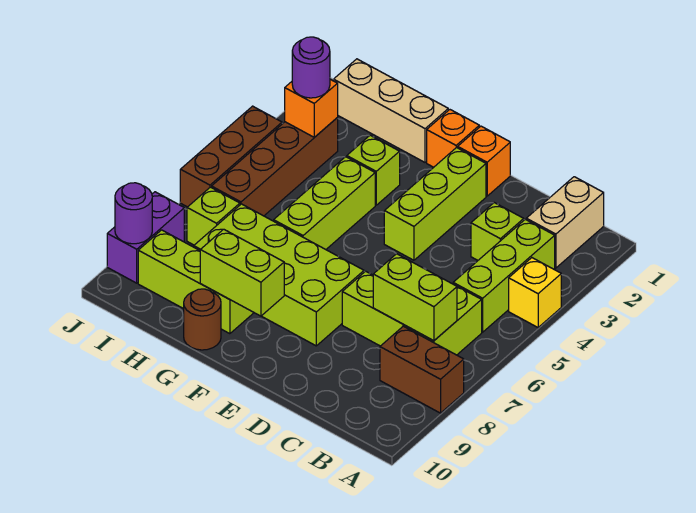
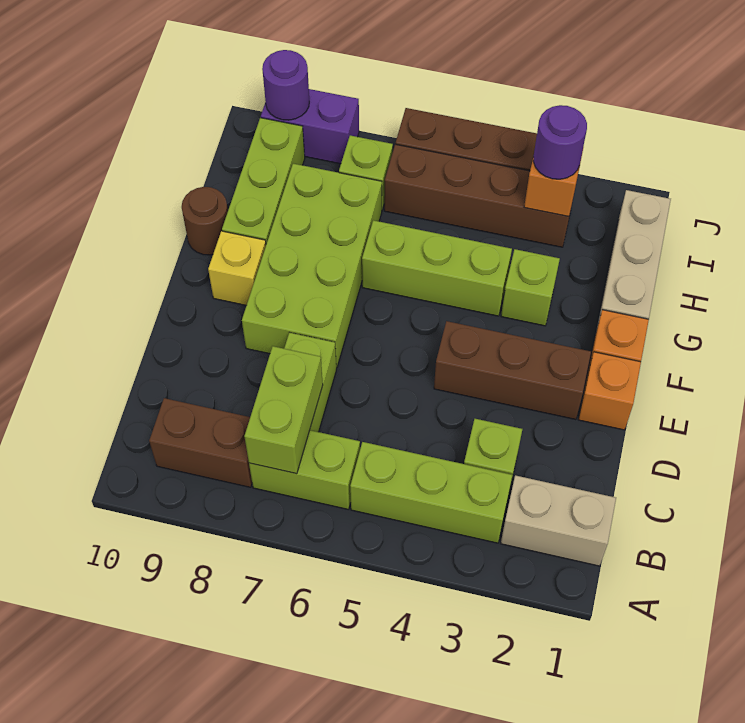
yellow brick A4 level 1 -> yellow brick F9 level 1
brown brick A8:B8 level 1 -> brown brick B8:B9 level 1
lime brick E2:E4 level 1 -> brown brick E2:E4 level 1
lime brick F9:G9 level 2 -> none

